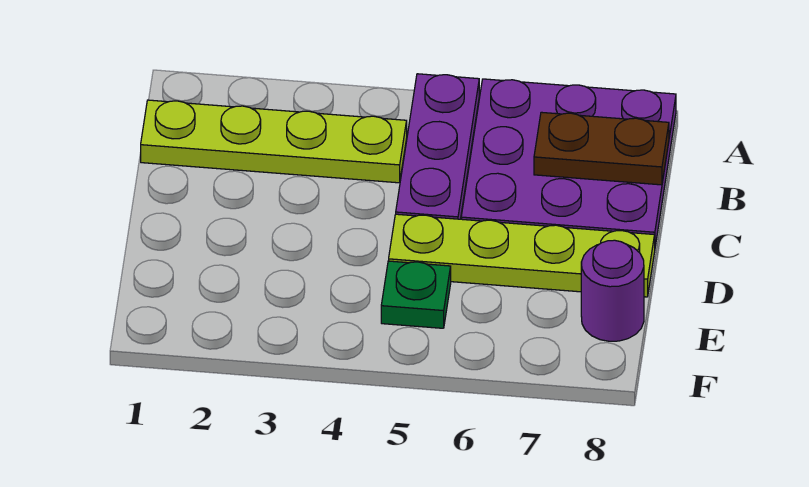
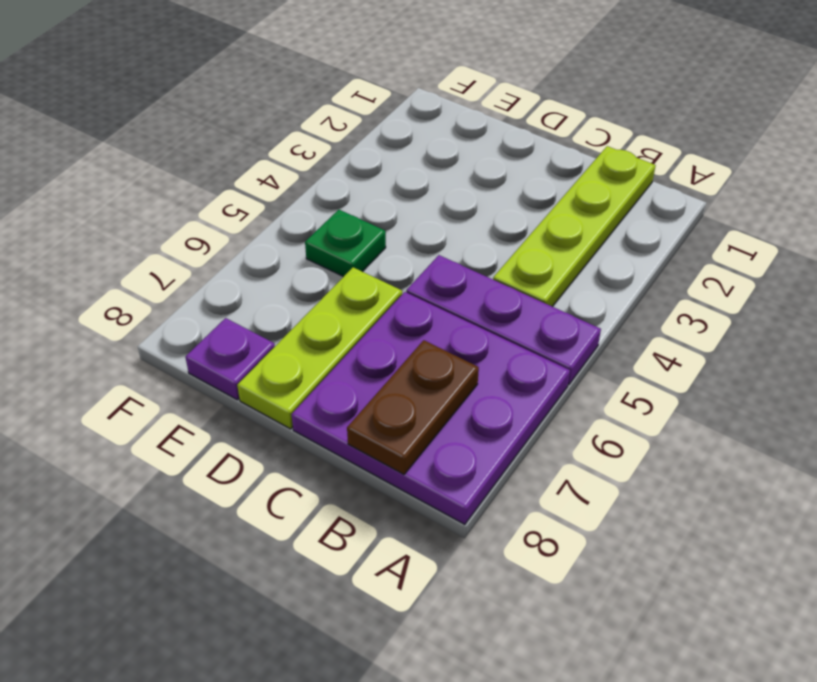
lime plate D5:D8 level 1 -> lime plate D6:D8 level 1
purple round brick E8 level 1 -> purple plate E8 level 1

